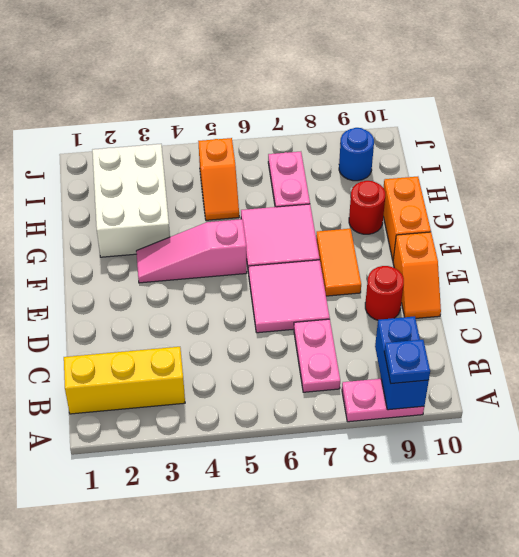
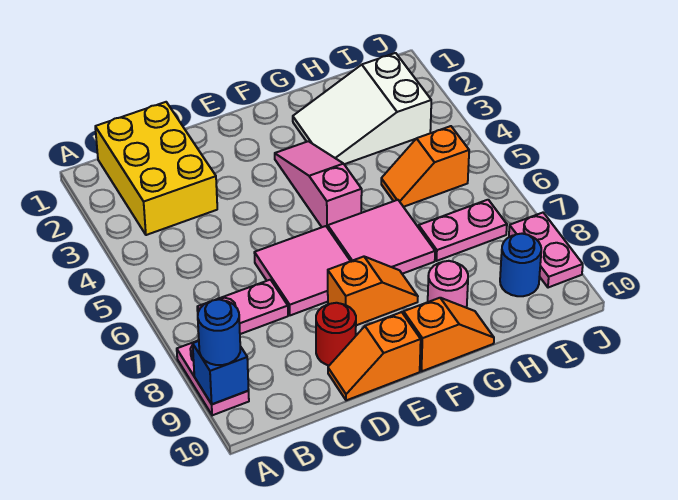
blue brick A9:B9 level 2 -> blue brick A9 level 2
blue plate A9 level 3 -> blue round brick A9 level 3
yellow brick B1:B3 level 1 -> yellow brick B1:C3 level 1
orange tile E8:F8 level 1 -> orange slope E8:F8 level 1 top E
orange brick F10:G10 level 1 -> orange slope F10:G10 level 1 top F
white brick G2:I3 level 1 -> white slope G2:I3 level 1 top I
red round brick G9 level 1 -> pink round brick G9 level 1
none -> pink plate J8:J9 level 1

